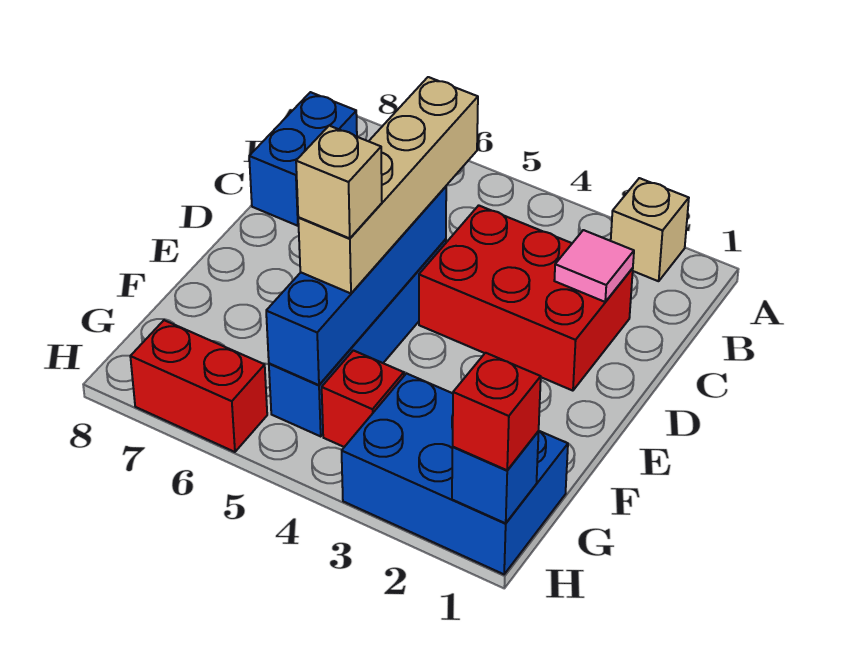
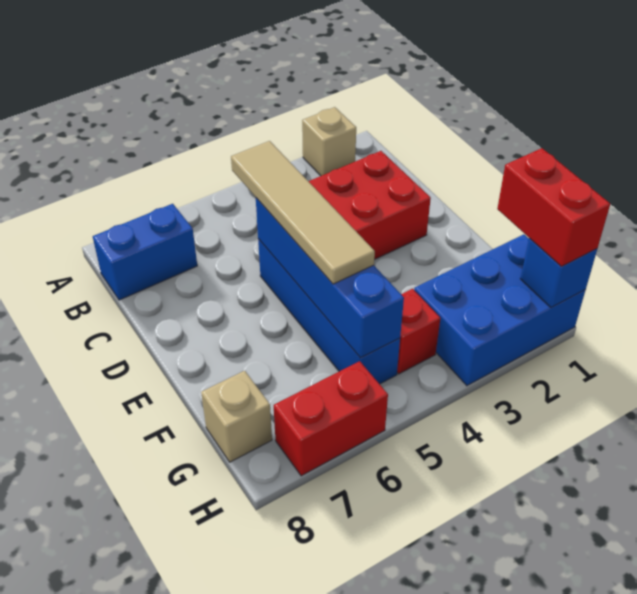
blue brick B8:C8 level 1 -> blue brick B7:B8 level 1
pink tile C2 level 2 -> none
tan brick C5:F5 level 3 -> tan tile C5:F5 level 3
tan brick F5 level 4 -> tan brick G8 level 1
red brick H1 level 3 -> red brick G1:H1 level 3

